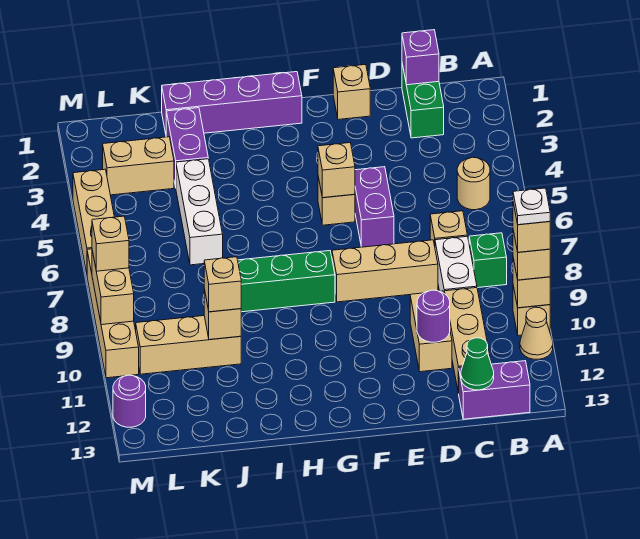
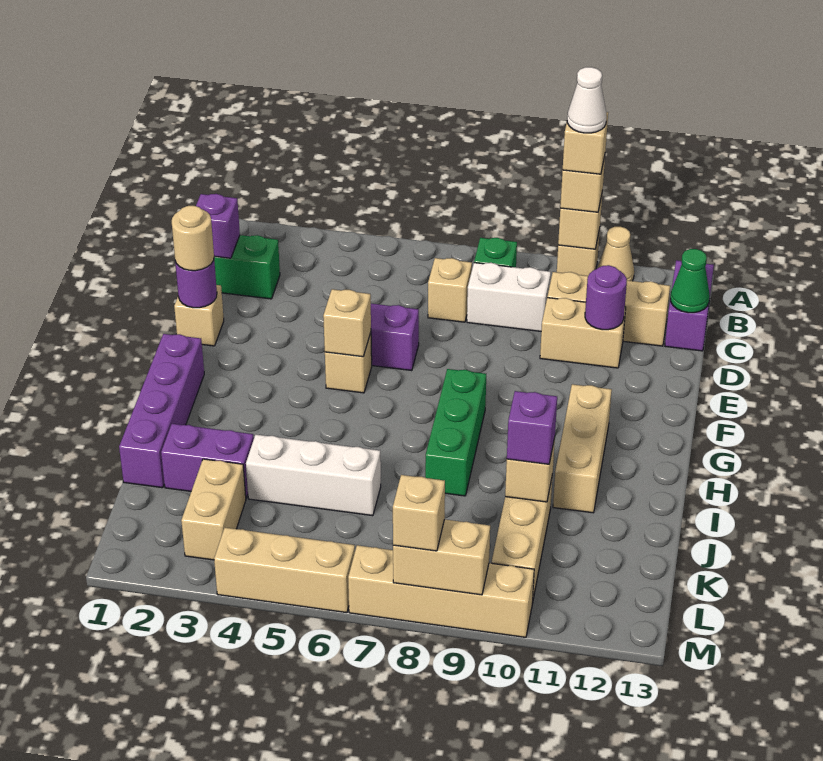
white plate A10 level 5 -> white cone A10 level 5
tan round brick B5 level 1 -> tan round brick E1 level 3
tan brick D8:F8 level 1 -> tan brick G11:I11 level 1
tan brick J10 level 3 -> purple brick J10 level 3
purple round brick M12 level 1 -> purple round brick E1 level 2

